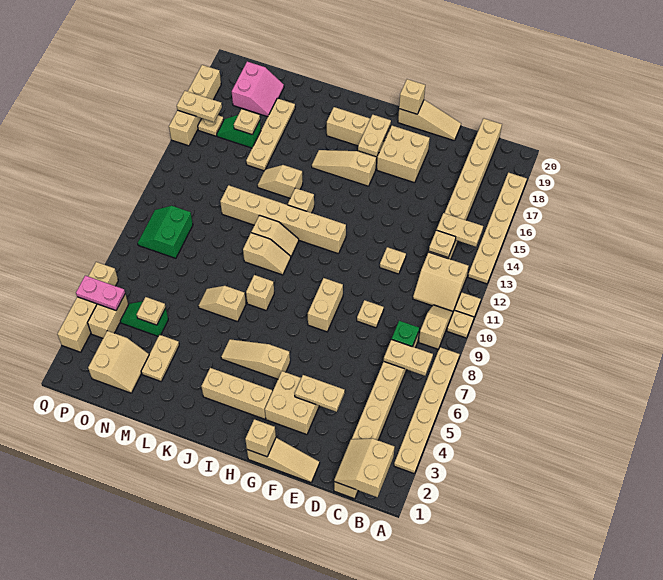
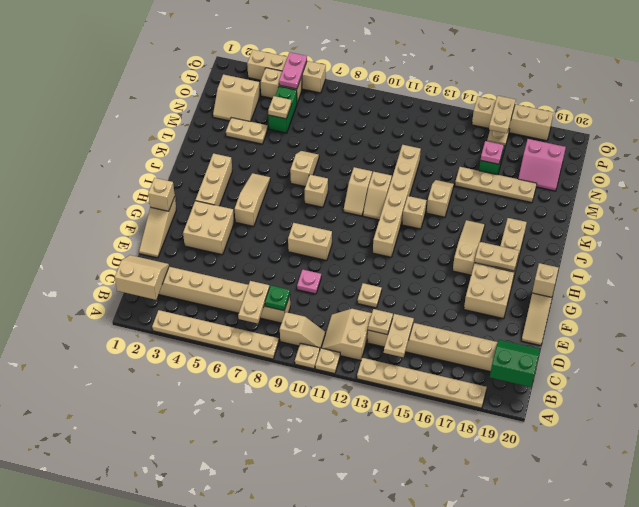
tan plate E4:F4 level 2 -> none
tan plate E9 level 1 -> pink plate E9 level 1
green slope N5:O5 level 1 top N -> green brick N5:O5 level 1
tan plate N16 level 2 -> pink plate N16 level 2
green slope O9:P10 level 1 top O -> green slope B19:C20 level 2 top B

